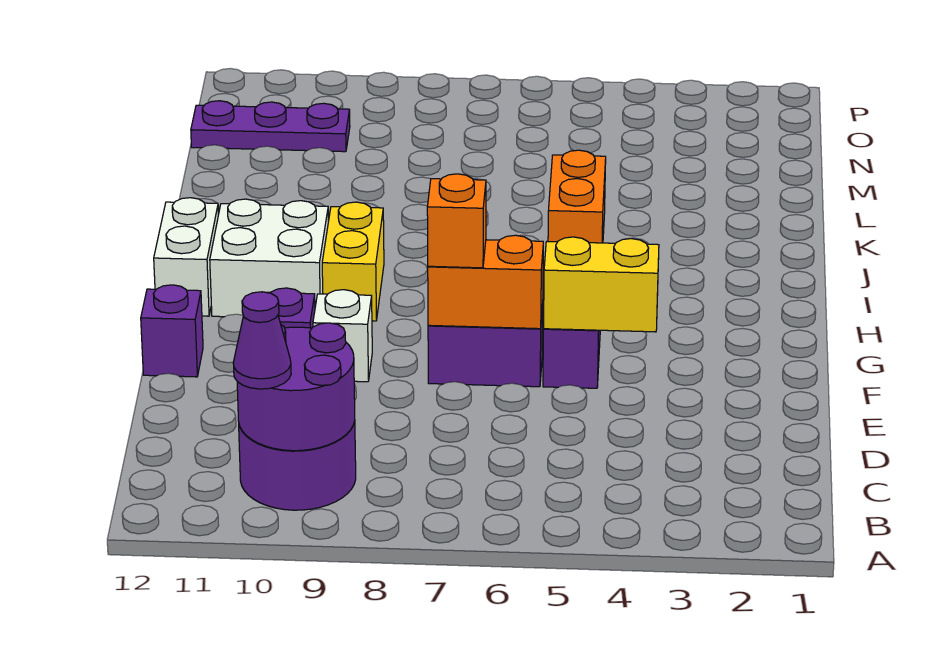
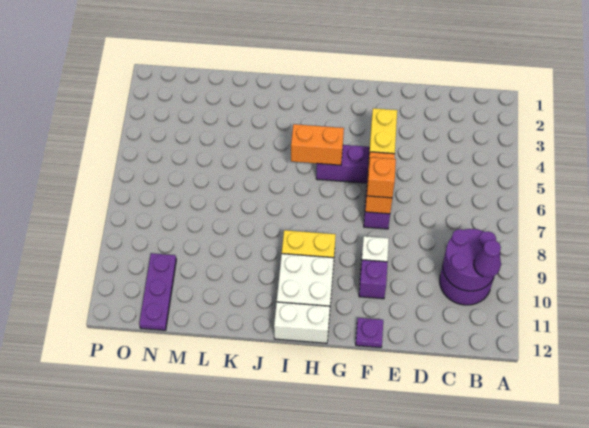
purple brick F12 level 1 -> purple plate F12 level 1

